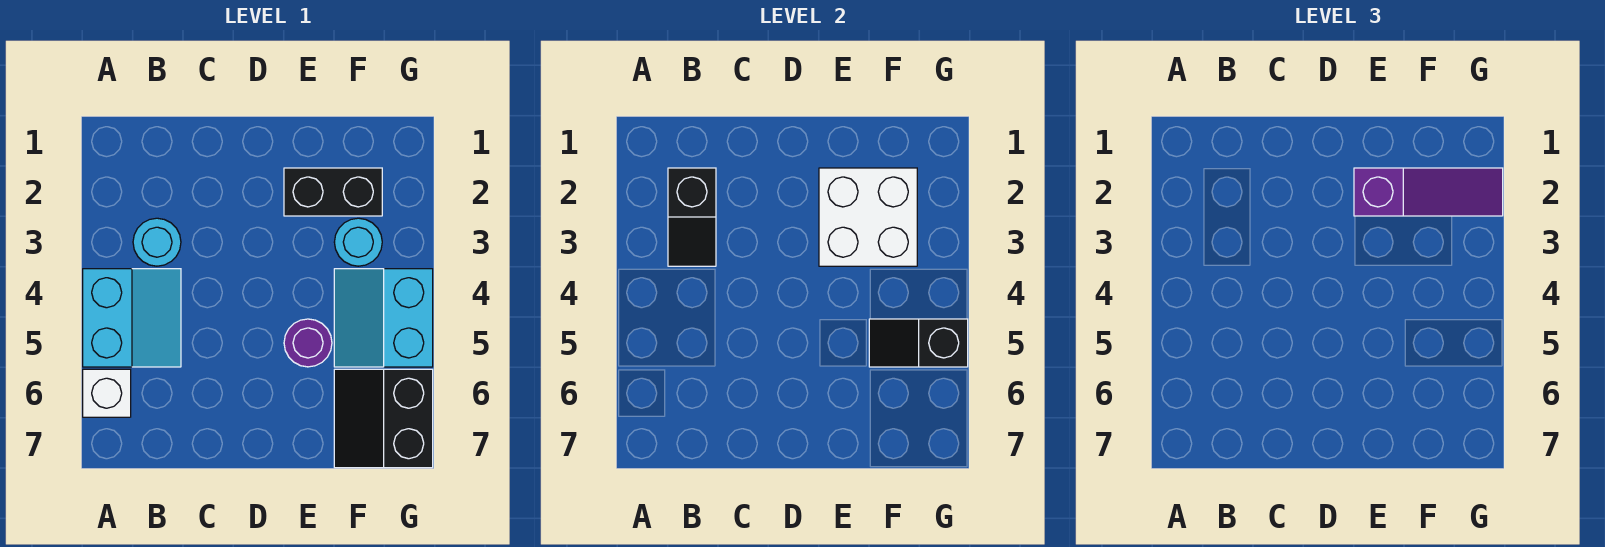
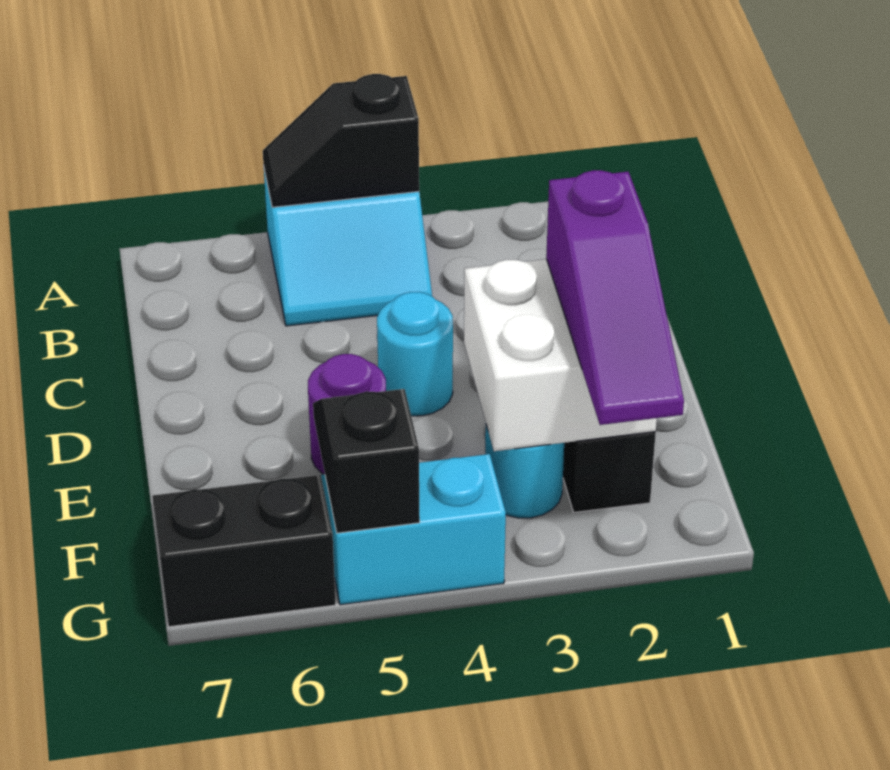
white brick A6 level 1 -> none
black slope B2:B3 level 2 top 2 -> black slope A4:A5 level 2 top 4
cyan round brick B3 level 1 -> cyan round brick D4 level 1

